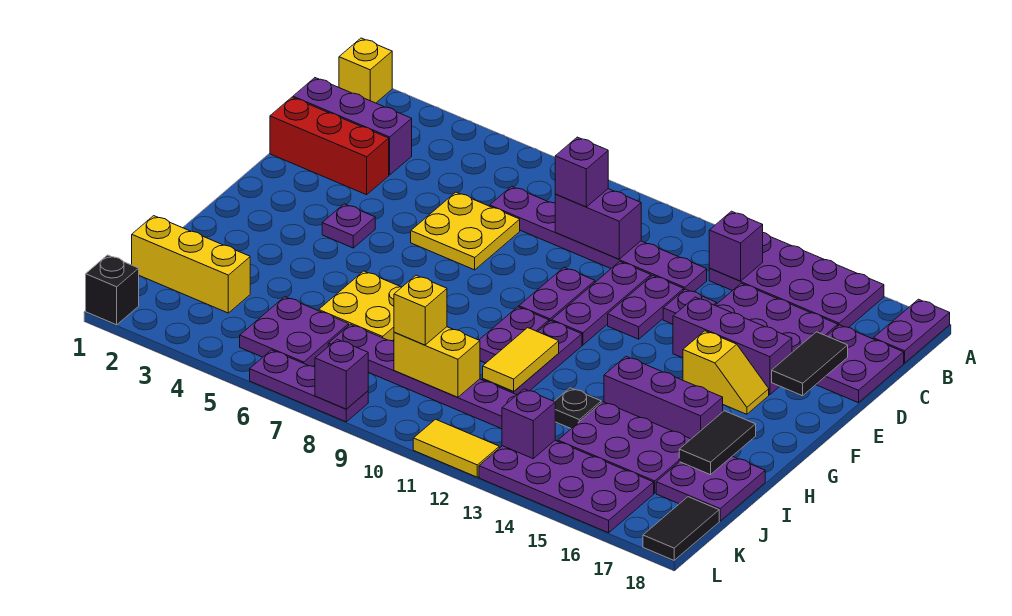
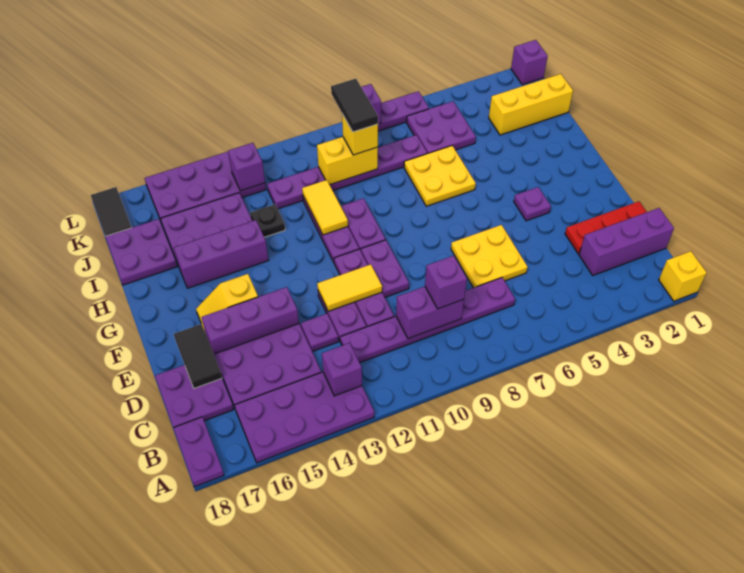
red brick D1:D3 level 1 -> red plate D1:D3 level 1
black tile H17:I17 level 2 -> black tile J9:K9 level 4
black brick L1 level 1 -> purple brick L1 level 1
yellow tile L11:L12 level 1 -> yellow tile E11:E12 level 2

